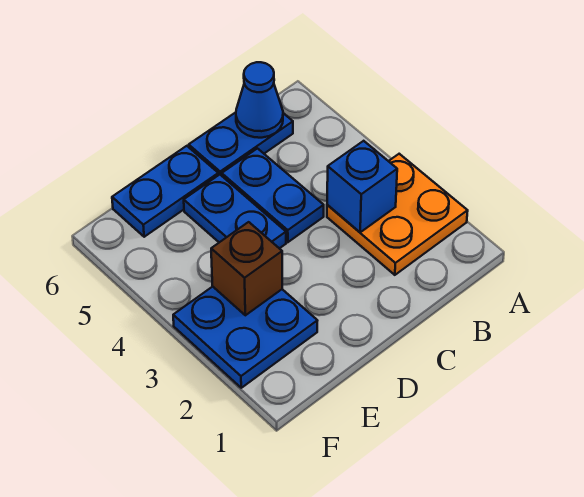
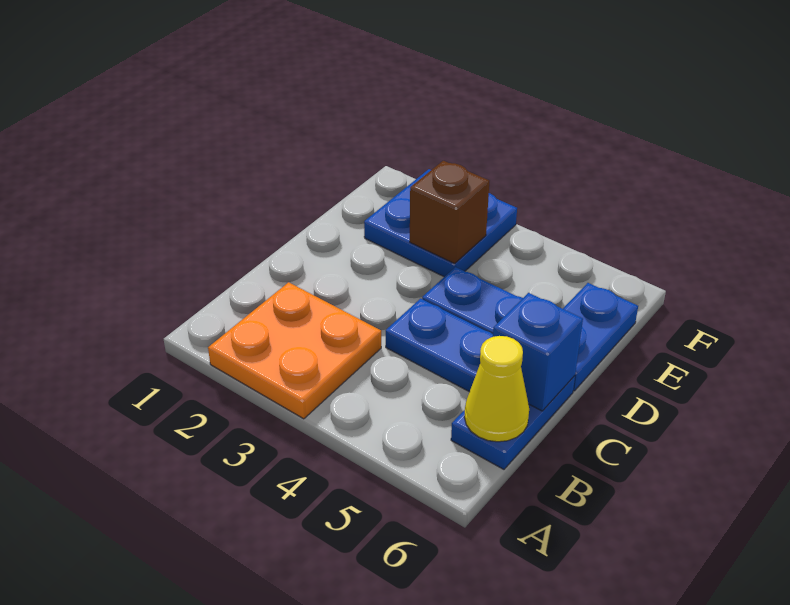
blue brick B3 level 2 -> blue brick C6 level 2
blue cone B6 level 2 -> yellow cone B6 level 2

